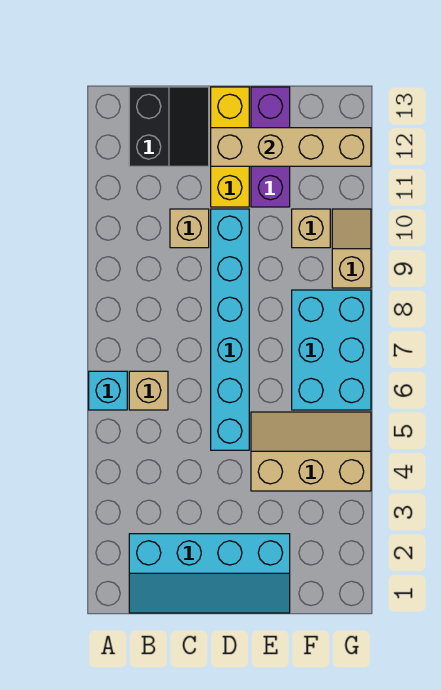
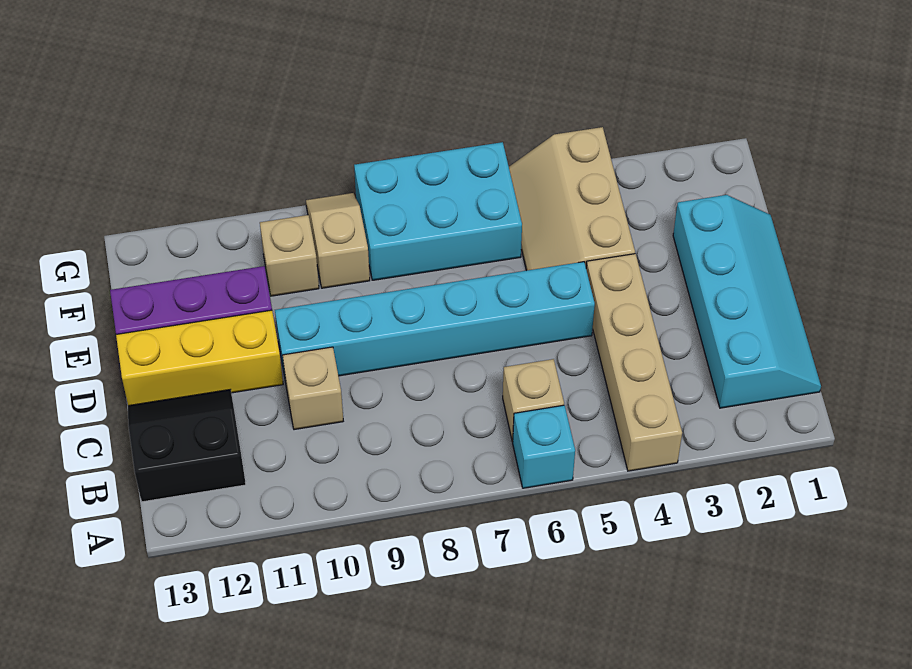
tan brick D12:G12 level 2 -> tan brick A4:D4 level 1
tan slope G9:G10 level 1 top 9 -> tan slope F9:G9 level 1 top F

